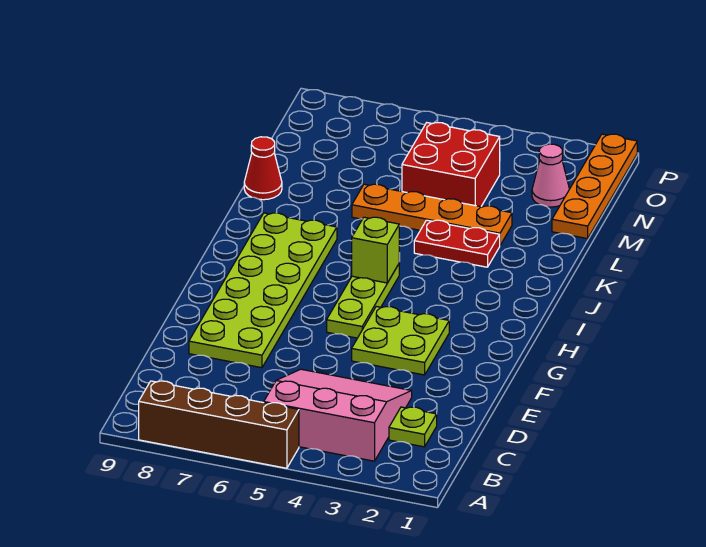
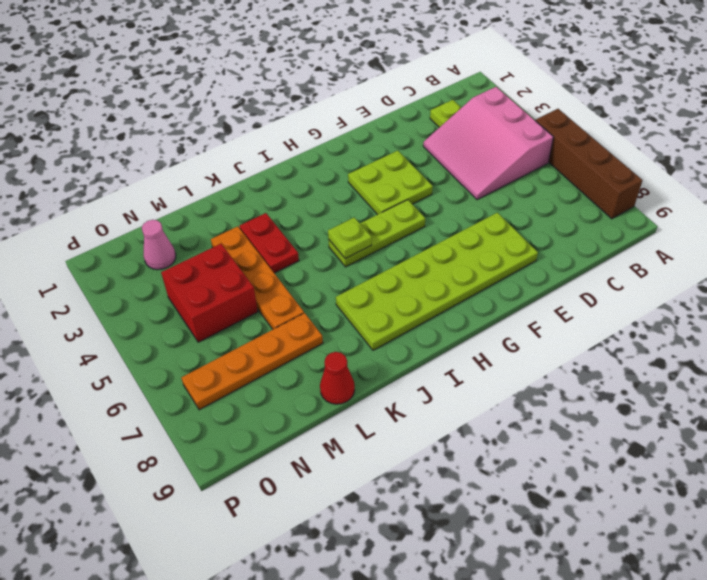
lime brick I5 level 2 -> lime plate I5 level 2
orange plate M1:P1 level 1 -> orange plate L7:O7 level 1

